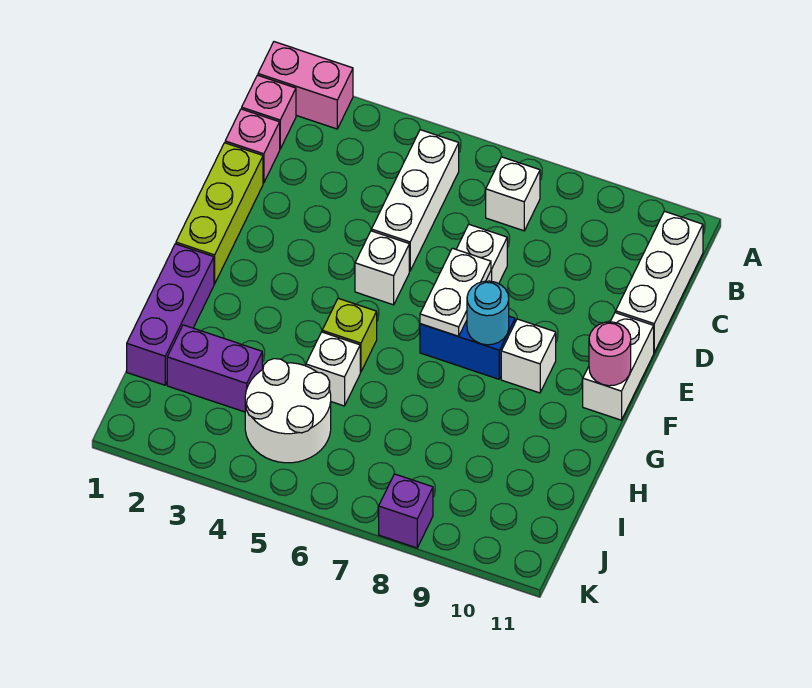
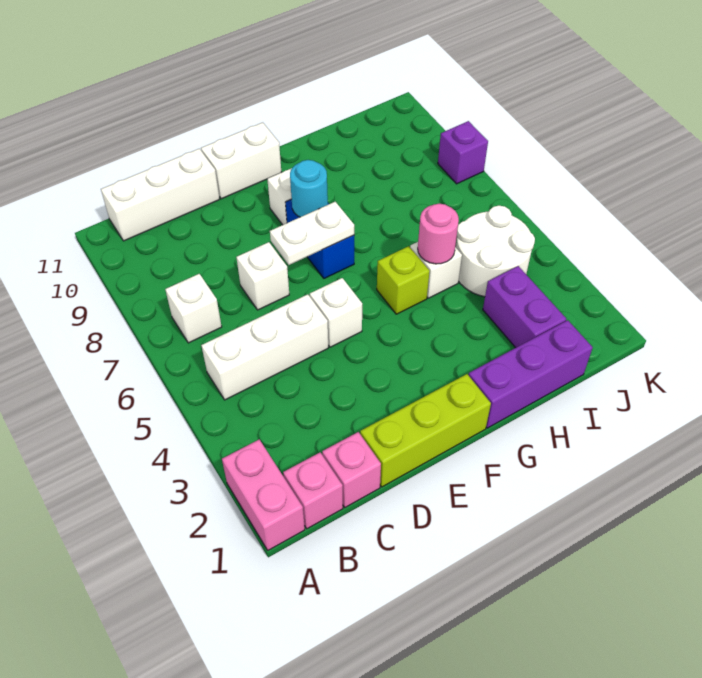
pink round brick F11 level 2 -> pink round brick H5 level 2

